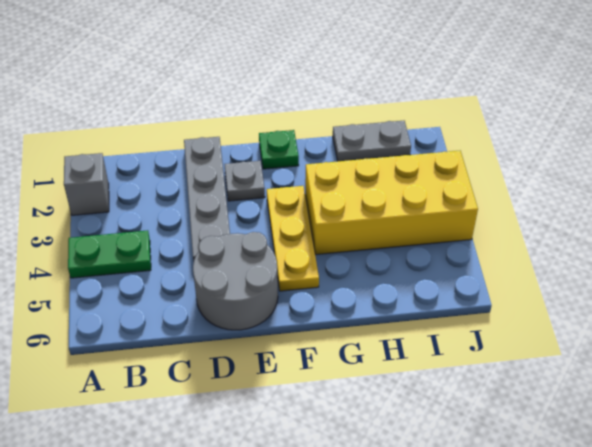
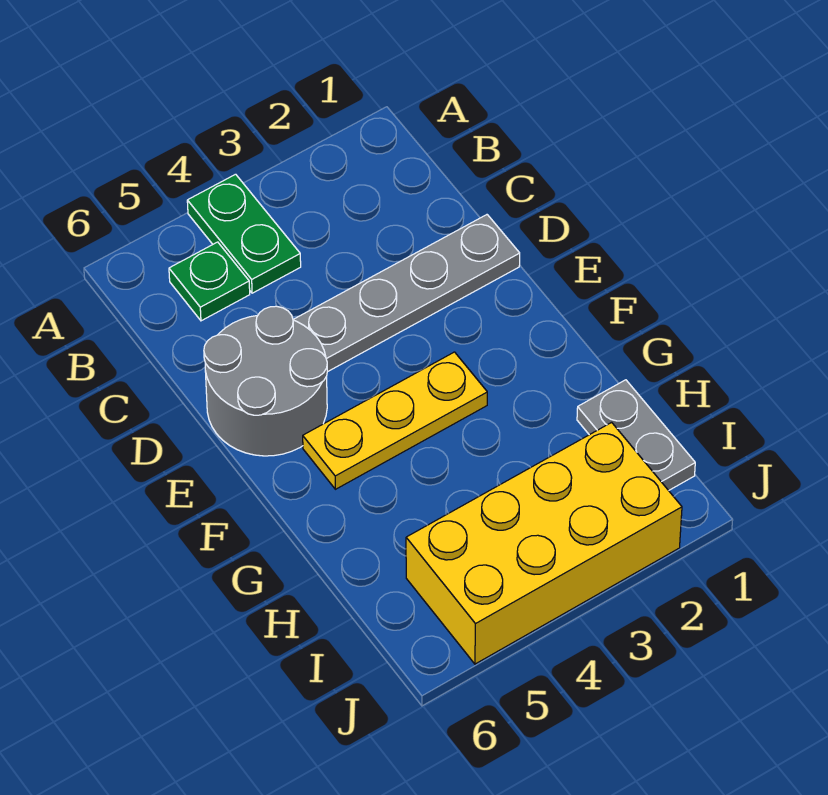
grey brick A2 level 1 -> none
grey plate E2 level 1 -> none
green plate F1 level 1 -> green plate B5 level 1
yellow brick G3:J4 level 1 -> yellow brick I2:J5 level 1

